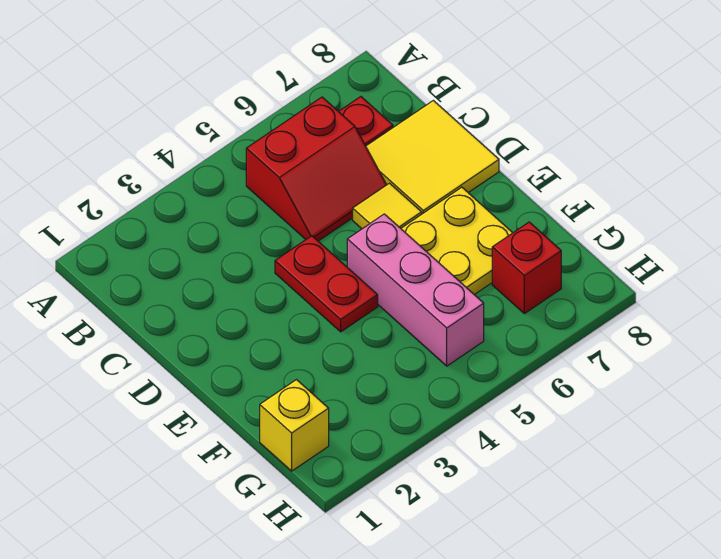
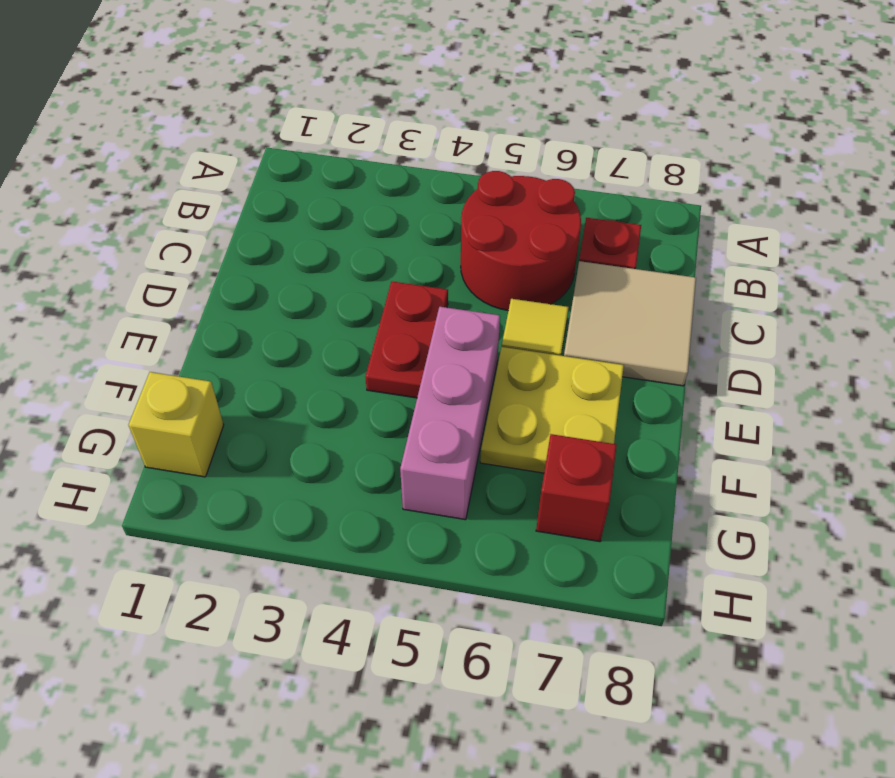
red slope B5:C6 level 1 top B -> red round brick B5:C6 level 1
yellow tile C7:D8 level 1 -> tan tile C7:D8 level 1

